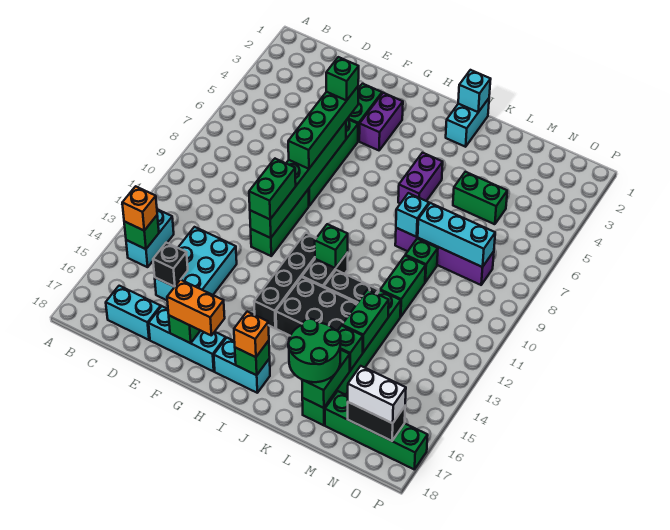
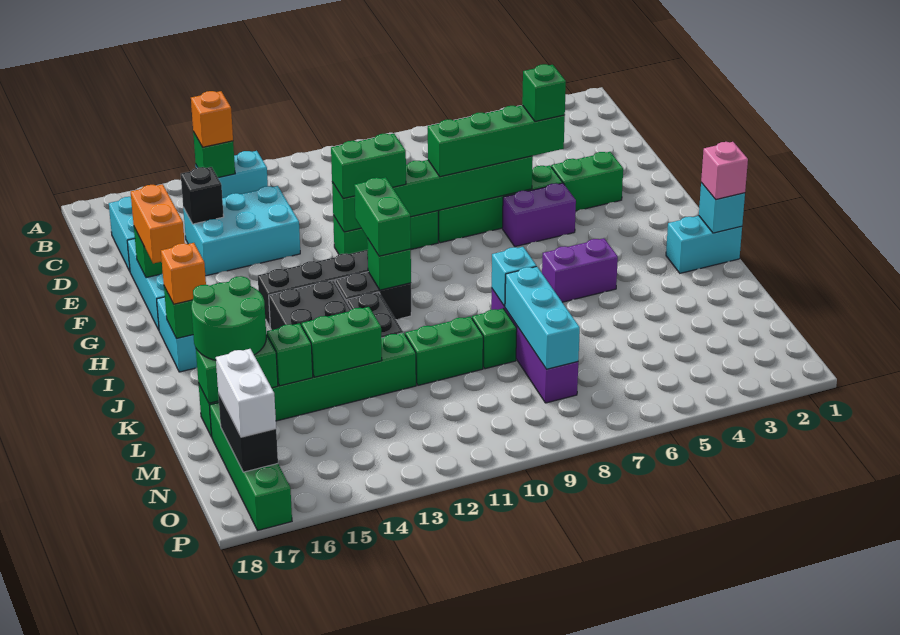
purple brick G3:G4 level 1 -> purple brick G5:G6 level 1
none -> pink brick J1 level 3
green brick L5:M5 level 1 -> green brick H11:I11 level 3

